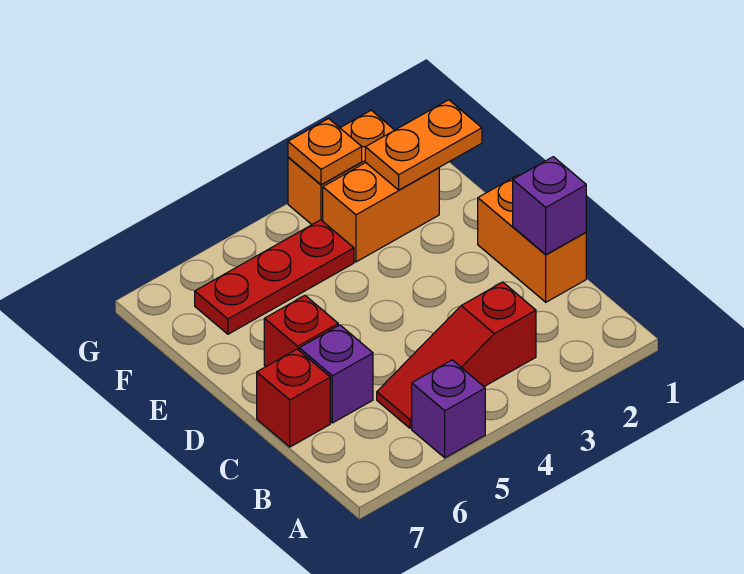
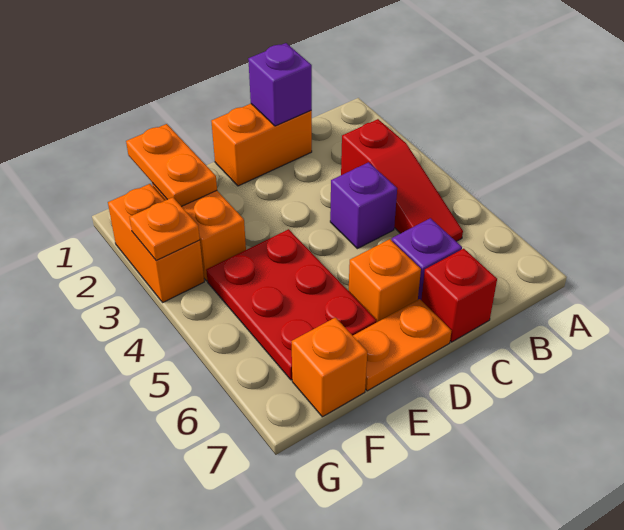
purple brick A5 level 1 -> purple brick C4 level 1
red brick D6 level 1 -> orange brick D6 level 1
none -> orange plate D7:E7 level 1
red plate F4:F6 level 1 -> red plate E4:F6 level 1
none -> orange brick F7 level 1

